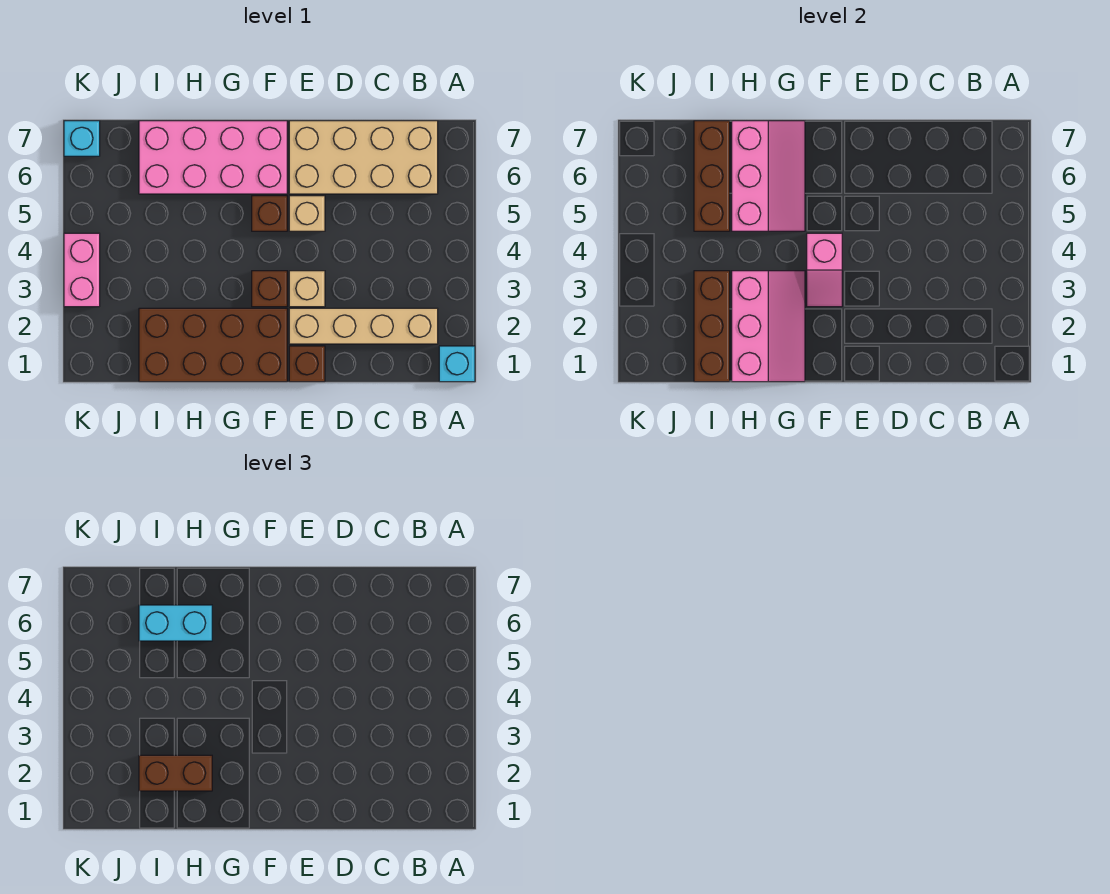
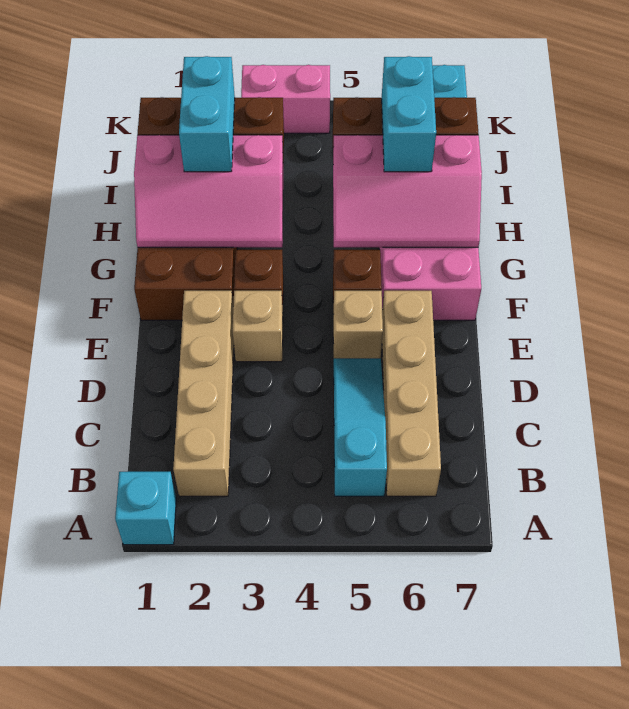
none -> cyan slope B5:D5 level 1 top B
tan brick B6:E7 level 1 -> tan brick B6:E6 level 1
brown brick E1 level 1 -> none
pink slope F3:F4 level 2 top 4 -> none
brown brick H2:I2 level 3 -> cyan brick H2:I2 level 3

